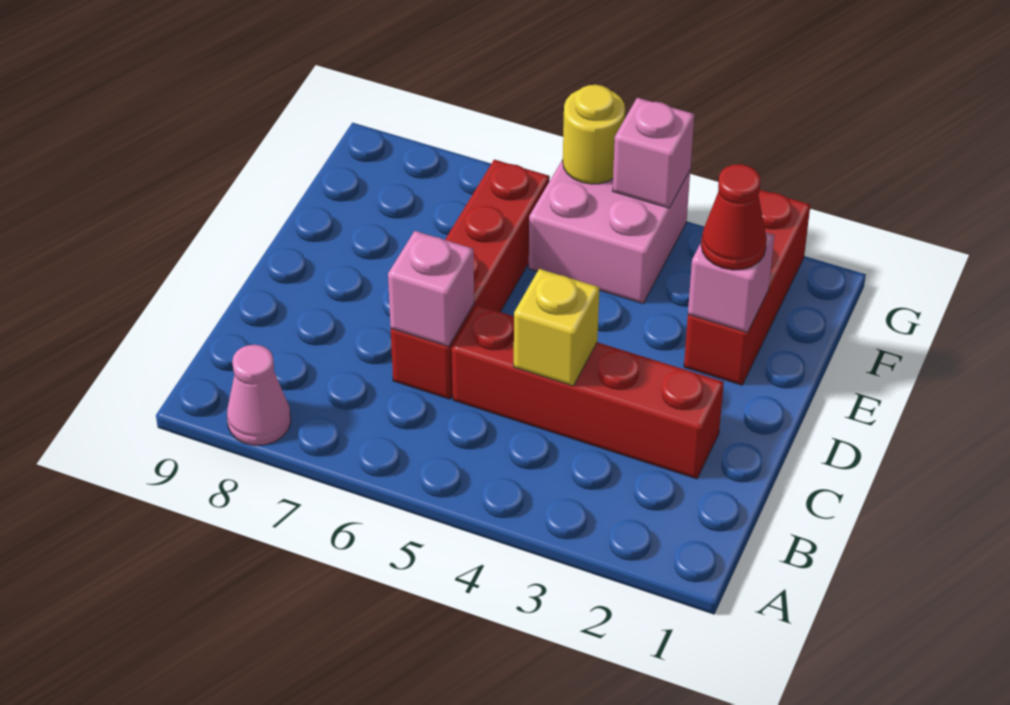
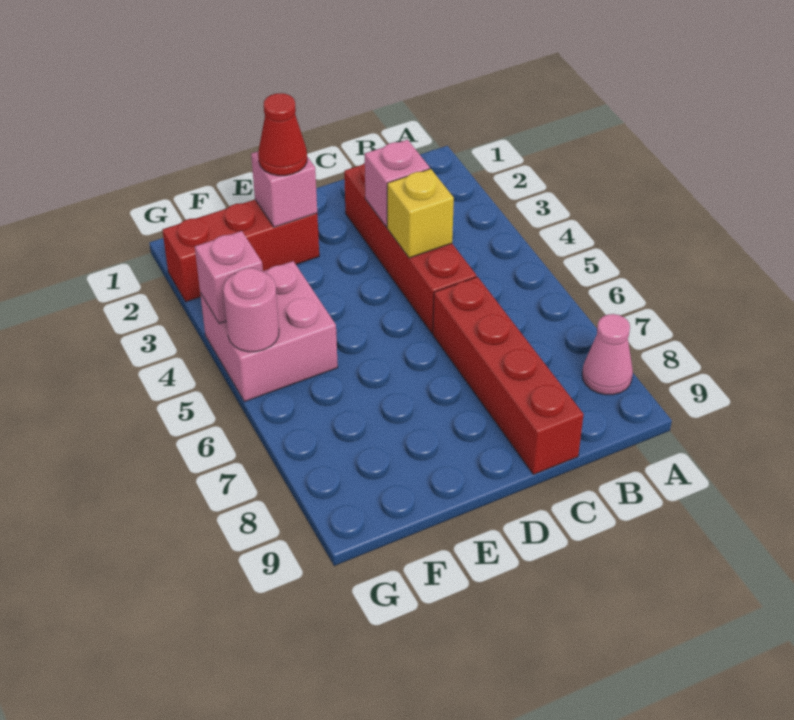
red brick C6:F6 level 1 -> red brick C6:C9 level 1
pink brick C6 level 2 -> pink brick C3 level 2
yellow round brick G5 level 2 -> pink round brick G5 level 2

